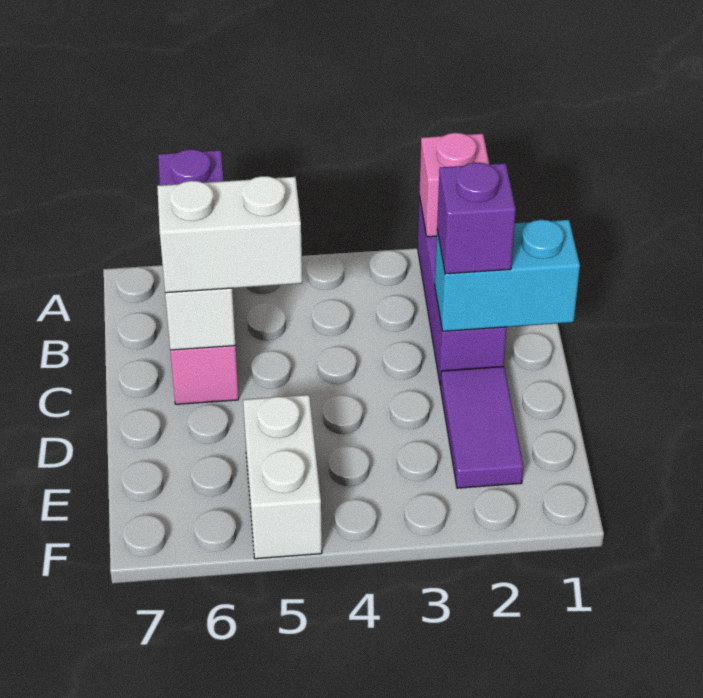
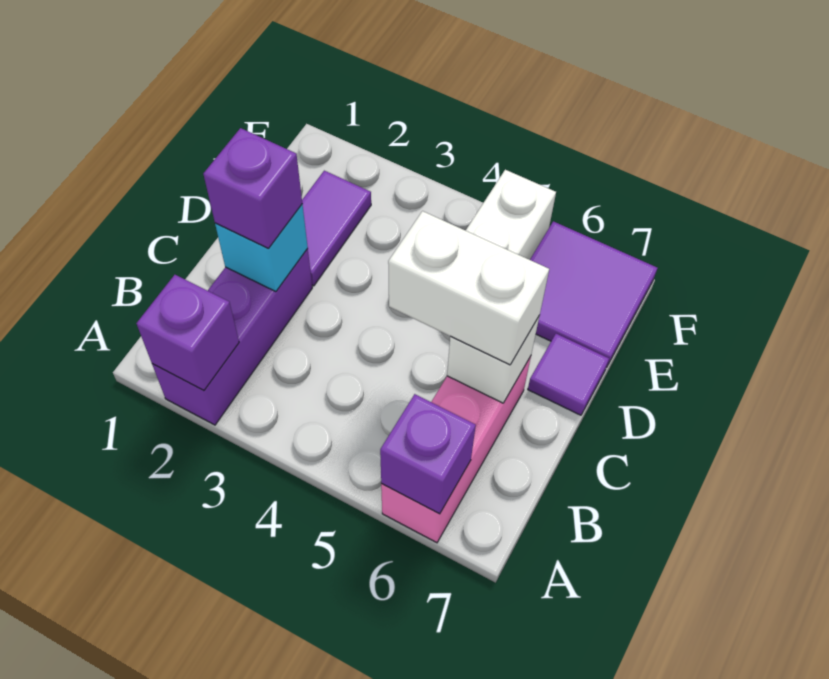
pink brick A2 level 2 -> purple brick A2 level 2
cyan brick C1:C2 level 2 -> cyan brick C2 level 2
none -> purple tile D7 level 1
none -> purple tile E6:F7 level 1

